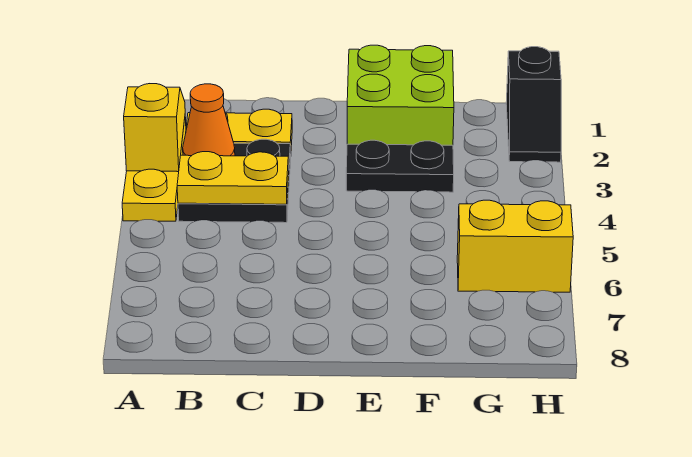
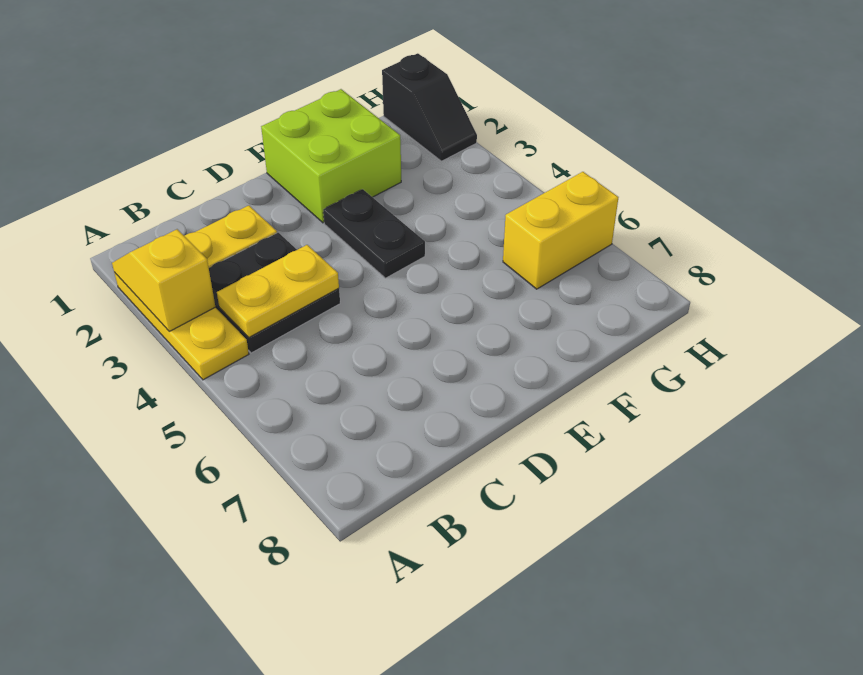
orange cone B3 level 2 -> none
black plate E3:F3 level 1 -> black plate E3:E4 level 1

